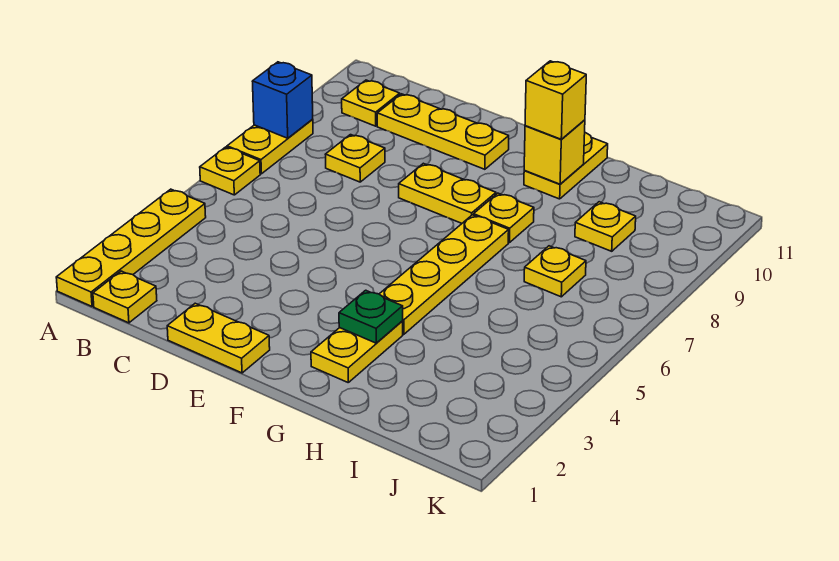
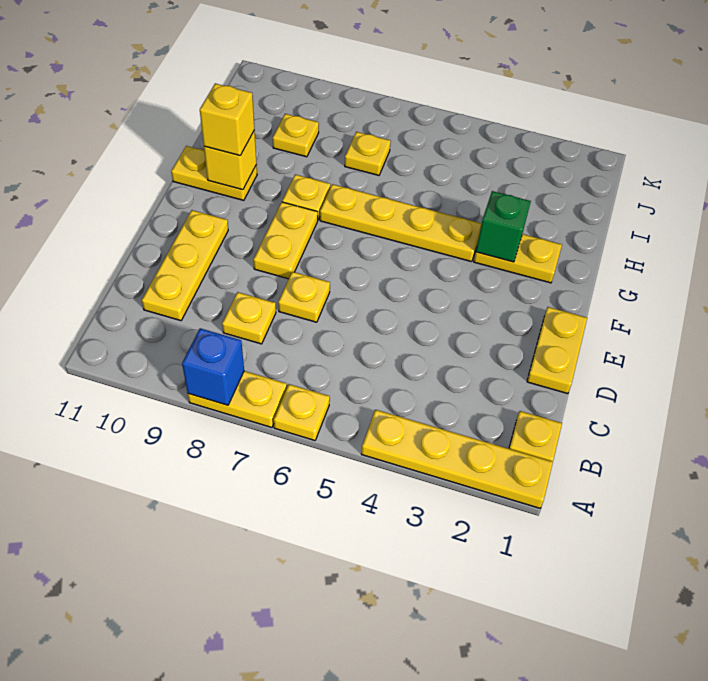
yellow plate B10 level 1 -> yellow plate D7 level 1
green plate G3 level 2 -> green brick G3 level 2

